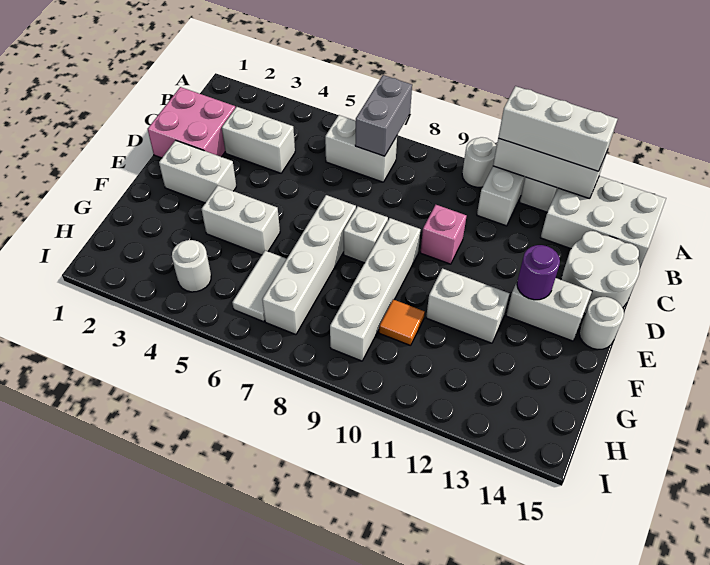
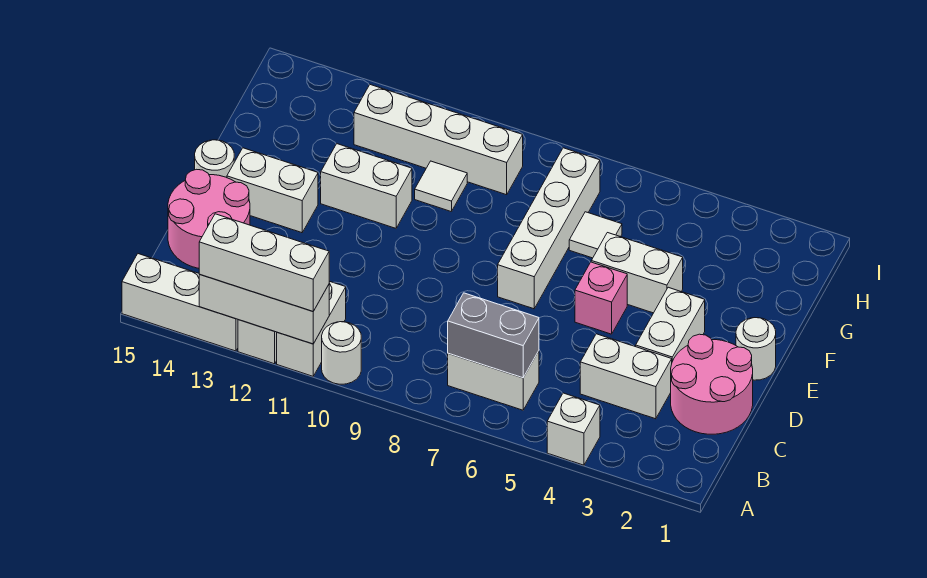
grey brick A7:B7 level 2 -> grey brick B6:B7 level 2
white brick A13:B15 level 1 -> white brick A13:A15 level 1
pink brick C1:D2 level 1 -> pink round brick C1:D2 level 1
white round brick C14:D15 level 1 -> pink round brick C14:D15 level 1
pink brick D10 level 1 -> pink brick E5 level 1
white brick E2:E3 level 1 -> white brick D3:E3 level 1
white brick E8 level 1 -> white brick A4 level 1
white brick E9:H9 level 1 -> white brick H9:H12 level 1
purple round brick E13 level 2 -> none
white tile G6:H6 level 1 -> white tile G6 level 1
orange tile G10 level 1 -> white tile G10 level 1
white round brick H4 level 1 -> white round brick E1 level 1

